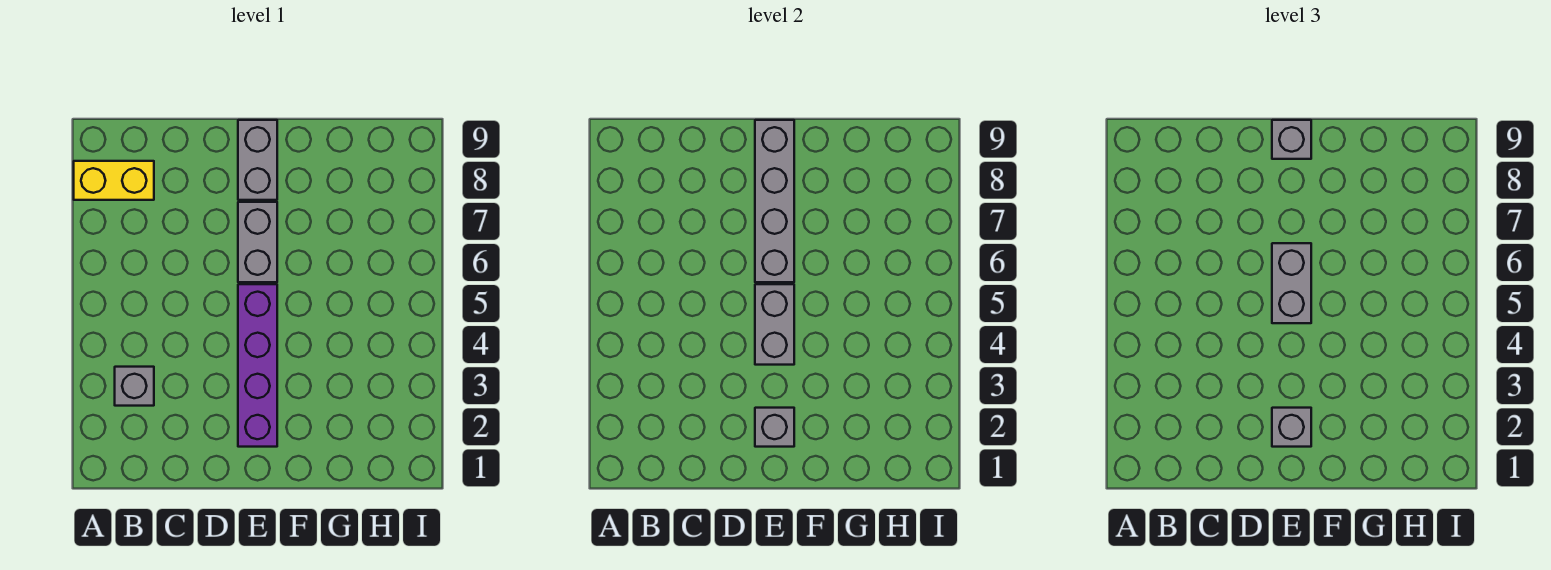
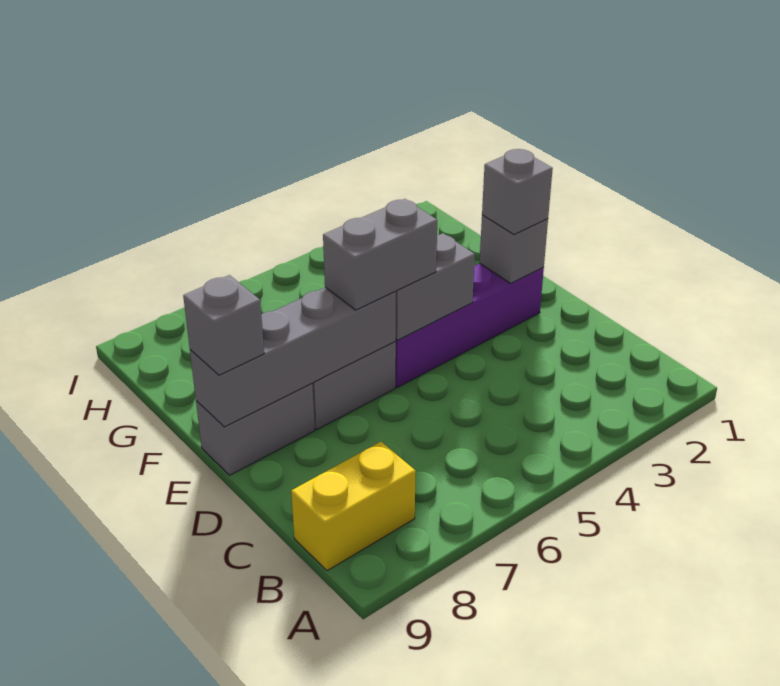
yellow brick A8:B8 level 1 -> yellow brick B8:B9 level 1
grey brick B3 level 1 -> none

